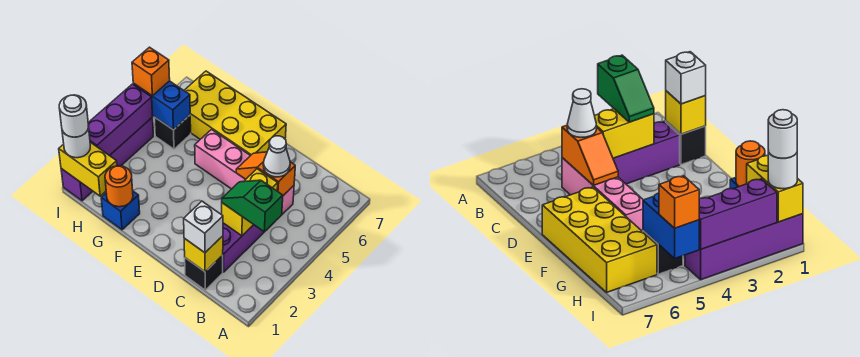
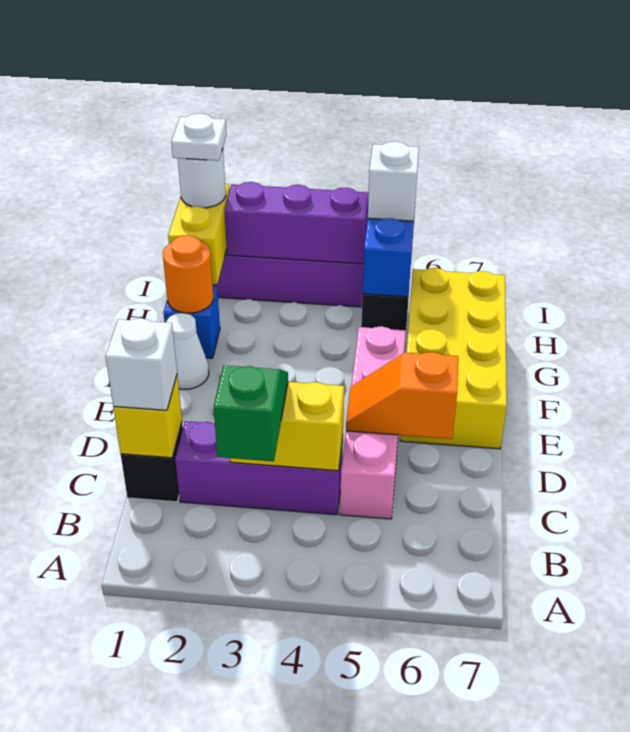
orange slope C5:D5 level 2 top C -> orange slope D5:D6 level 2 top 6
white cone C5 level 3 -> white cone F1 level 1
white round brick I1 level 4 -> white plate I1 level 4
orange brick I5 level 3 -> white brick I5 level 3

